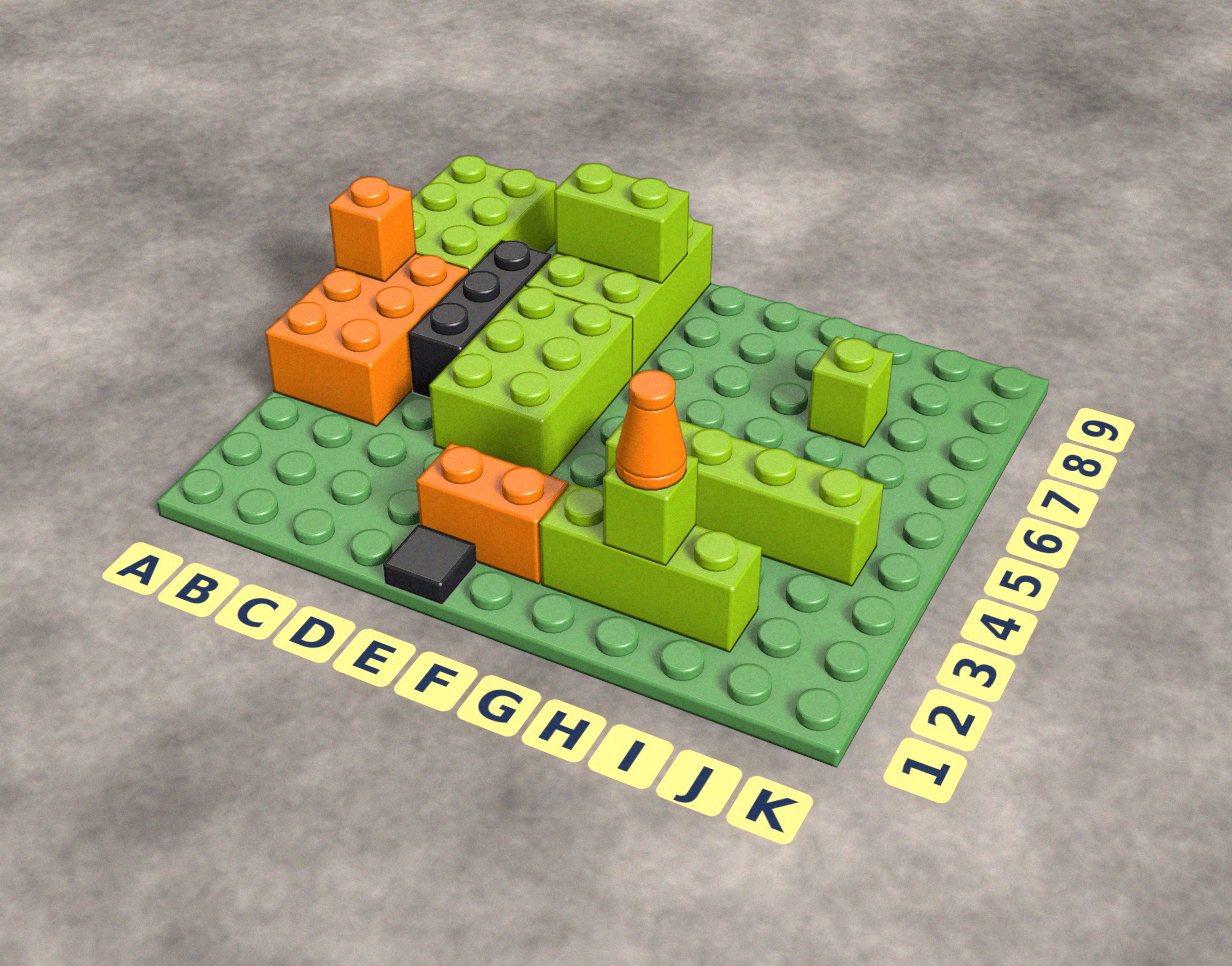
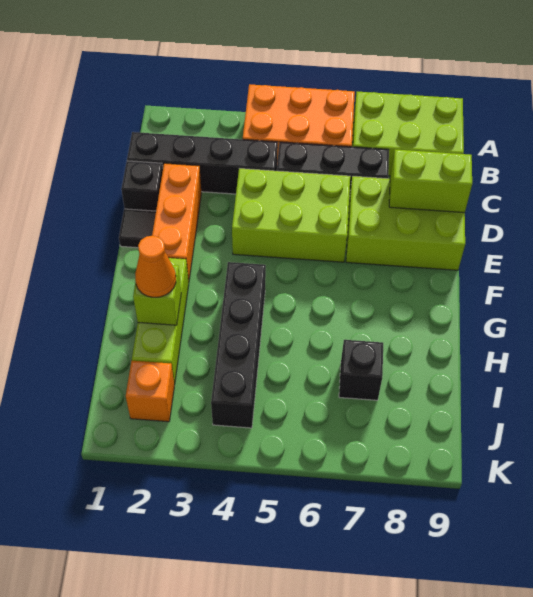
orange brick A6 level 2 -> orange brick J2 level 1
none -> black brick C1:C4 level 1
none -> black brick D1 level 1
lime brick D8:E8 level 2 -> lime brick D8:D9 level 2
orange brick E2:F2 level 1 -> orange brick D2:F2 level 1
lime brick G4:J4 level 1 -> black brick G4:J4 level 1
lime brick I7 level 1 -> black brick I7 level 1

